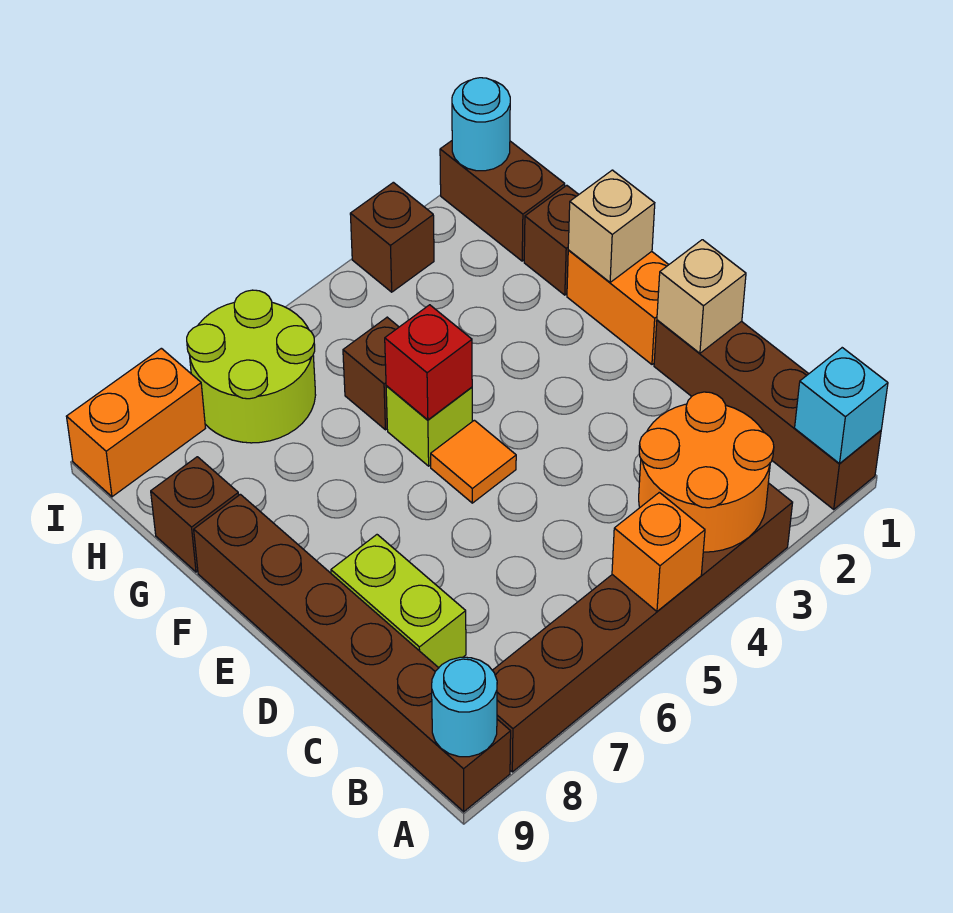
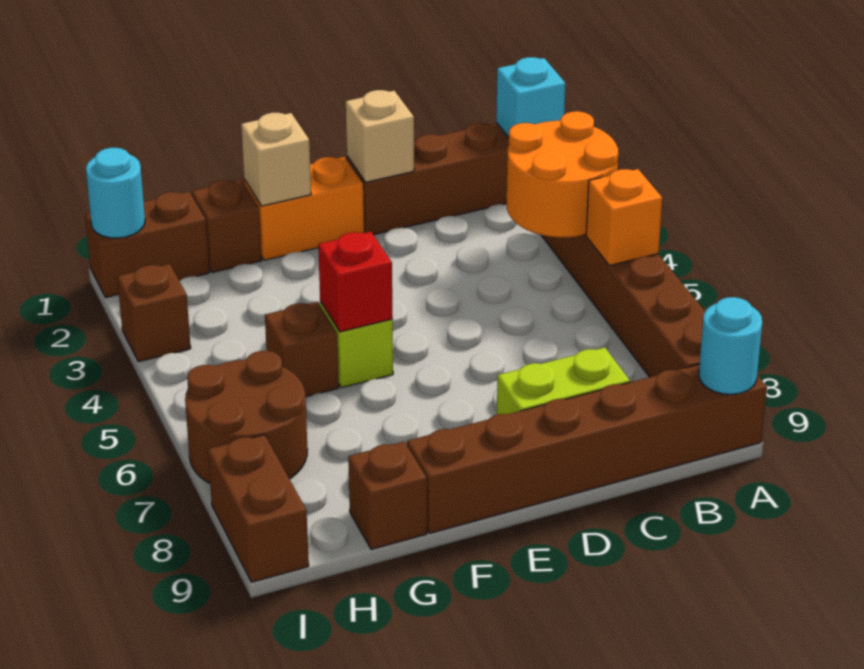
orange tile E5 level 1 -> none
lime round brick H6:I7 level 1 -> brown round brick H6:I7 level 1
orange brick I8:I9 level 1 -> brown brick I8:I9 level 1

